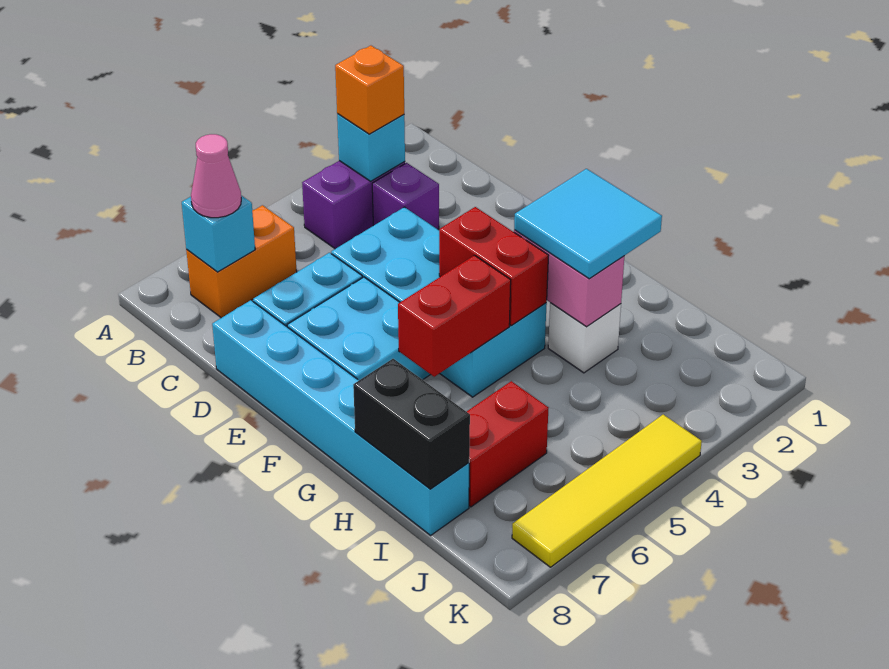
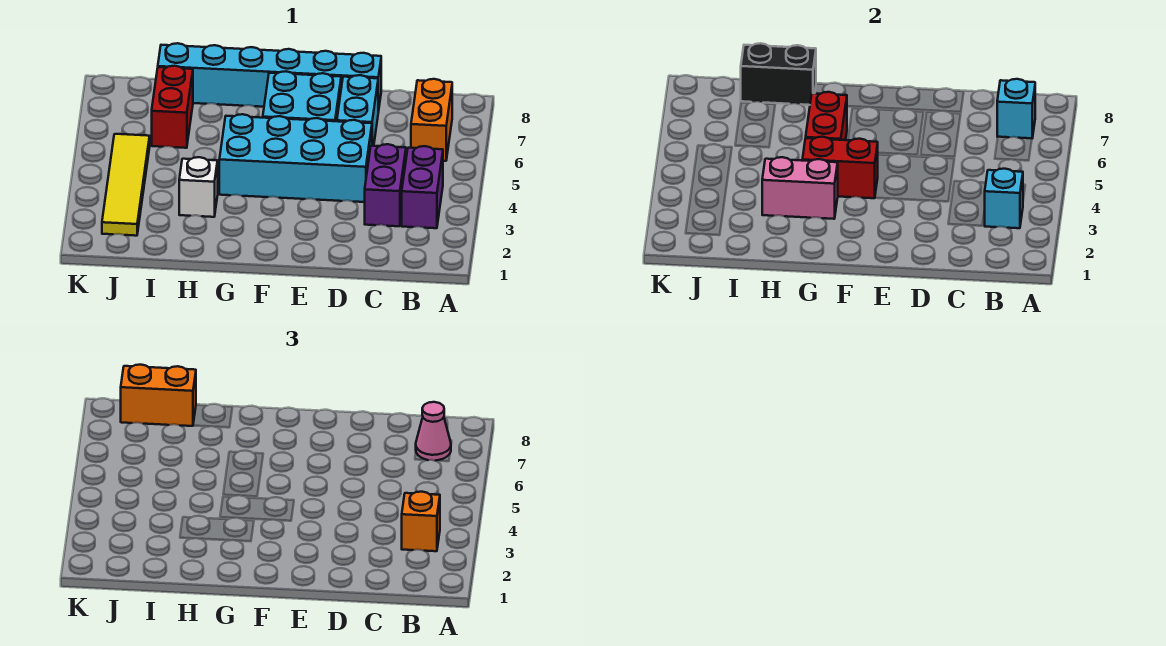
purple brick C3 level 1 -> purple brick C3:C4 level 1
cyan tile G2:H3 level 3 -> none
none -> orange brick I8:J8 level 3
yellow tile K4:K7 level 1 -> yellow tile J2:J5 level 1

